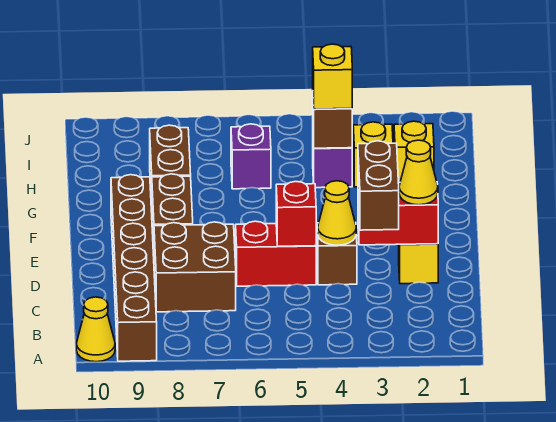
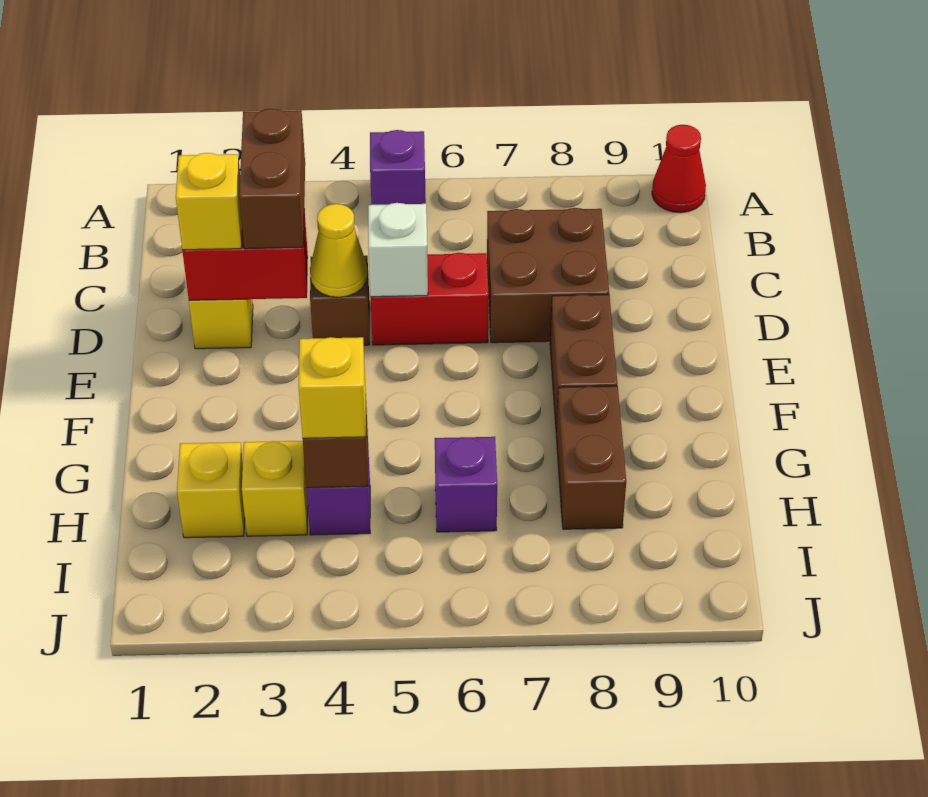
none -> purple brick A5 level 1
brown brick A9:F9 level 1 -> none
yellow cone A10 level 1 -> red cone A10 level 1
yellow cone D2 level 3 -> yellow brick D2 level 3
red brick D5 level 2 -> white brick D5 level 2

